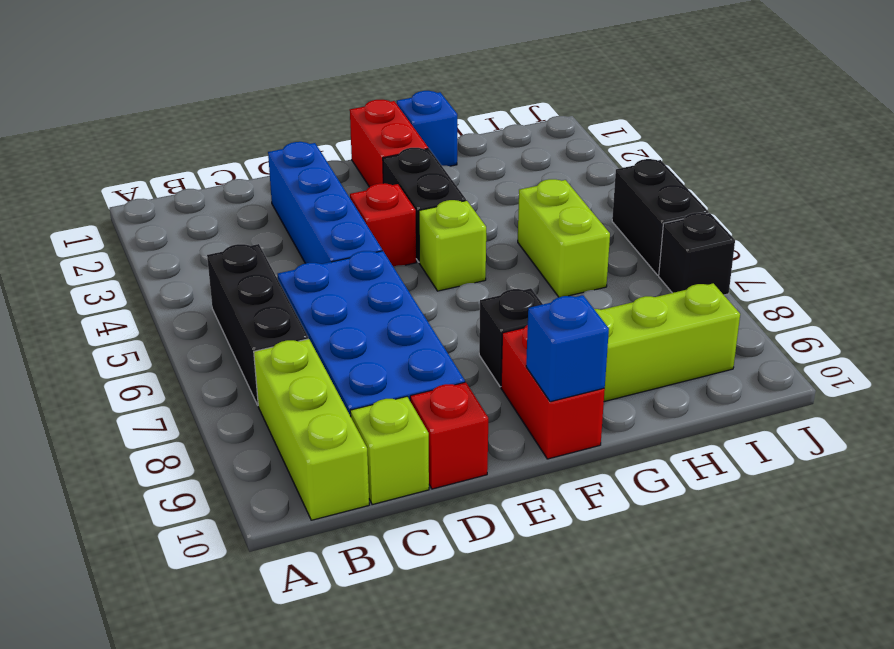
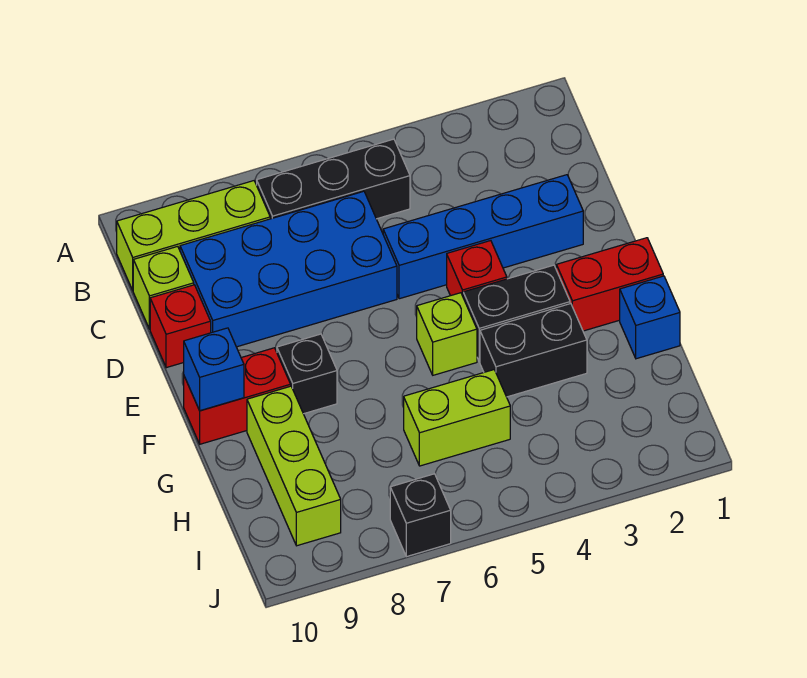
black brick J5:J6 level 1 -> black brick G3:G4 level 1

